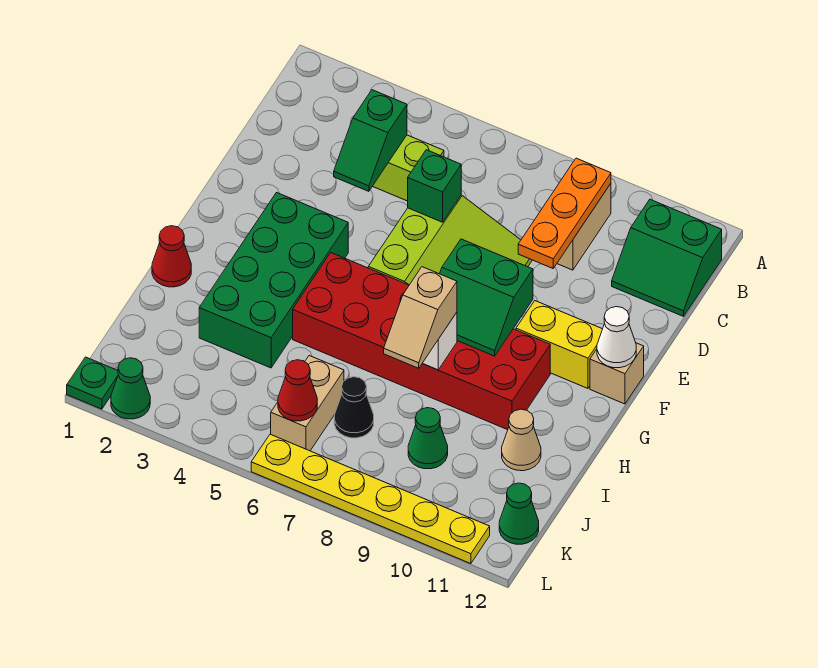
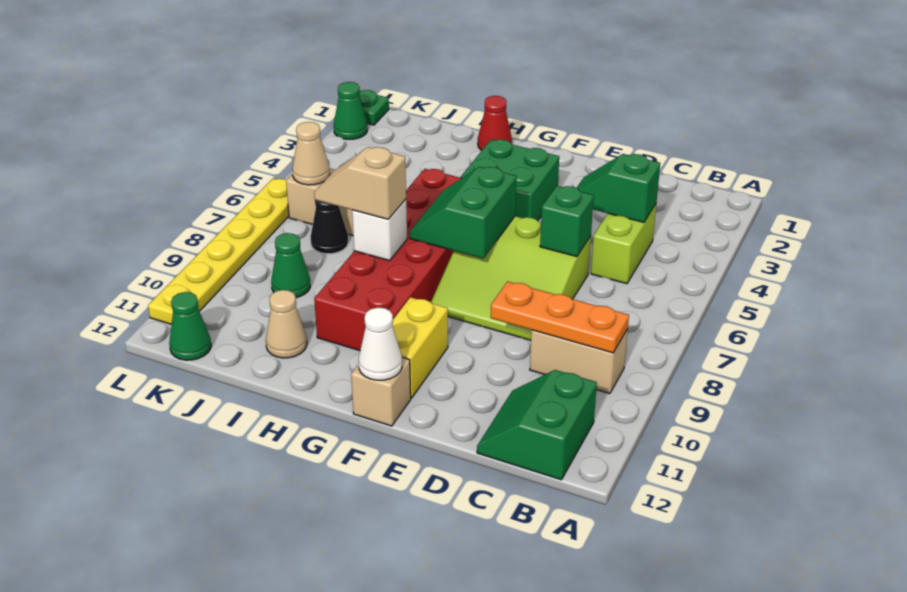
green brick F3:I4 level 1 -> green brick F3:G4 level 1
green slope F8:G9 level 2 top F -> green slope F6:G7 level 2 top F
red cone K6 level 2 -> tan cone K6 level 2

